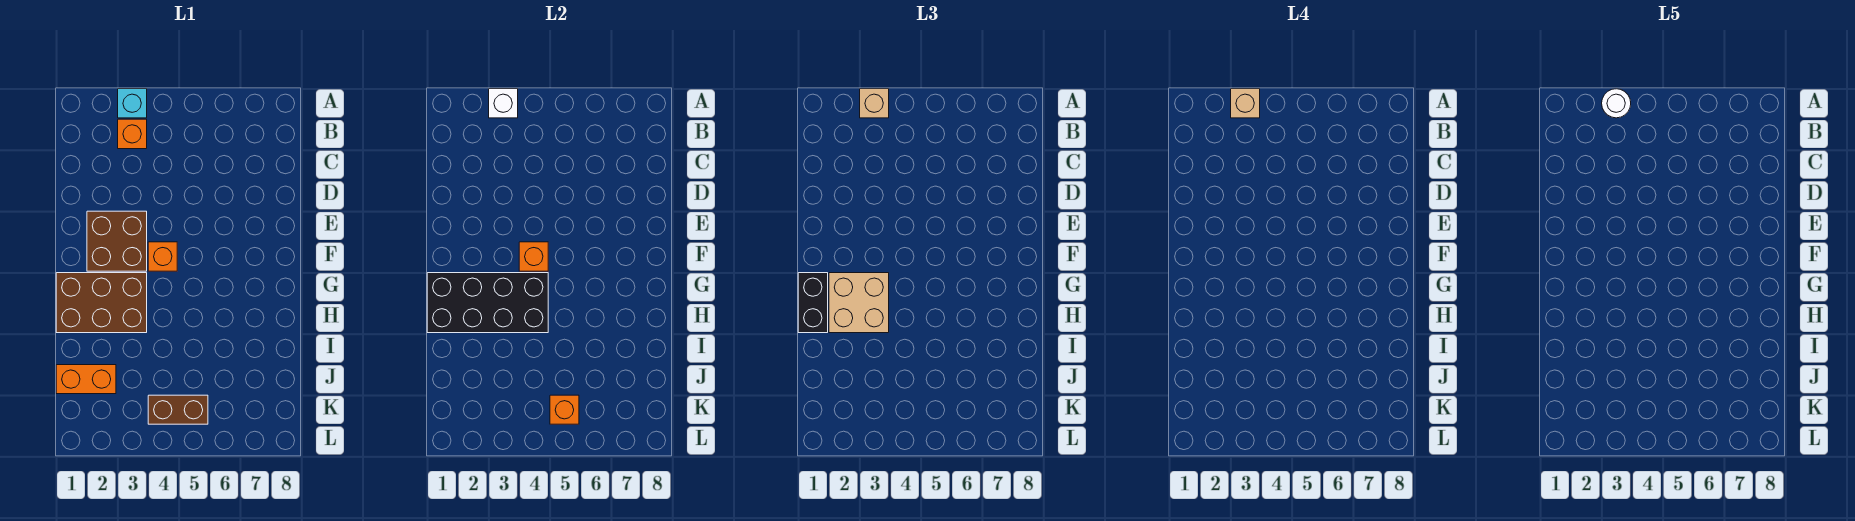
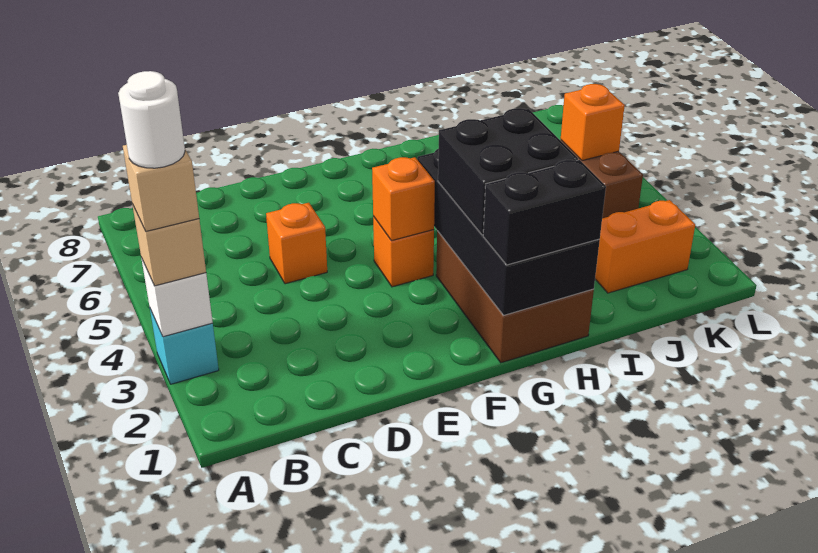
orange brick B3 level 1 -> orange brick D5 level 1
brown brick E2:F3 level 1 -> none
tan brick G2:H3 level 3 -> black brick G2:H3 level 3
orange brick J1:J2 level 1 -> orange brick J2:K2 level 1

